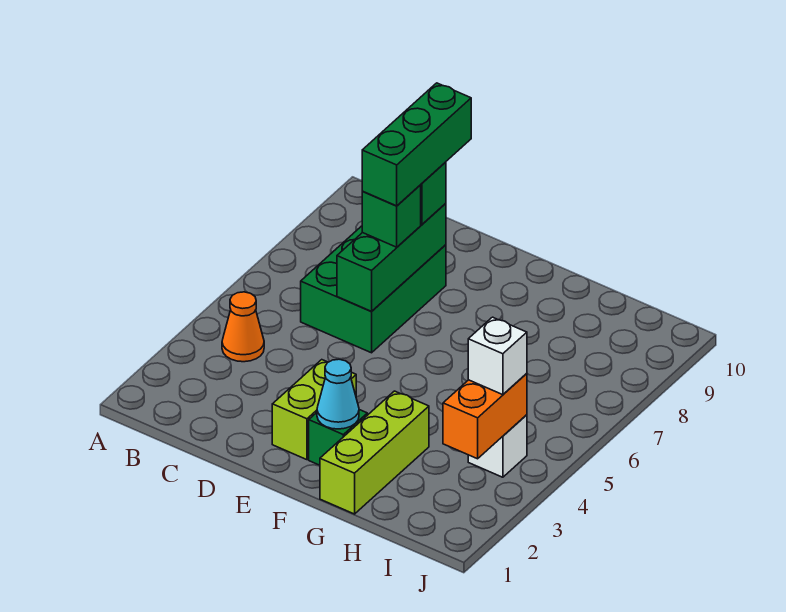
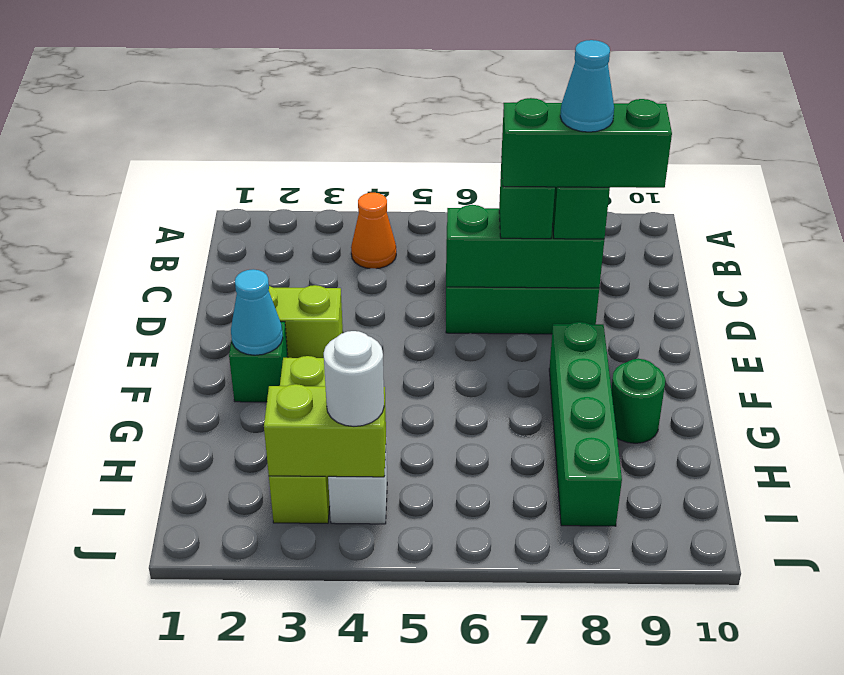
none -> cyan cone D8 level 5
none -> green brick F8:I8 level 1
lime brick G1:G3 level 1 -> lime brick G3:I3 level 1
none -> green round brick G9 level 1
orange brick I3:I4 level 2 -> lime brick I3:I4 level 2
white brick I4 level 3 -> white round brick I4 level 3

